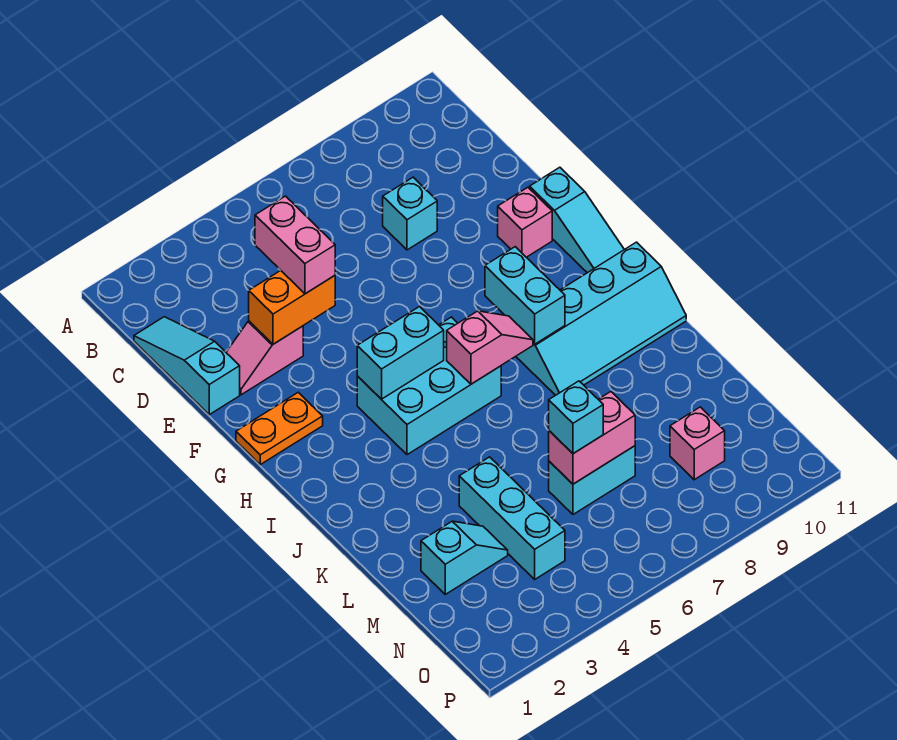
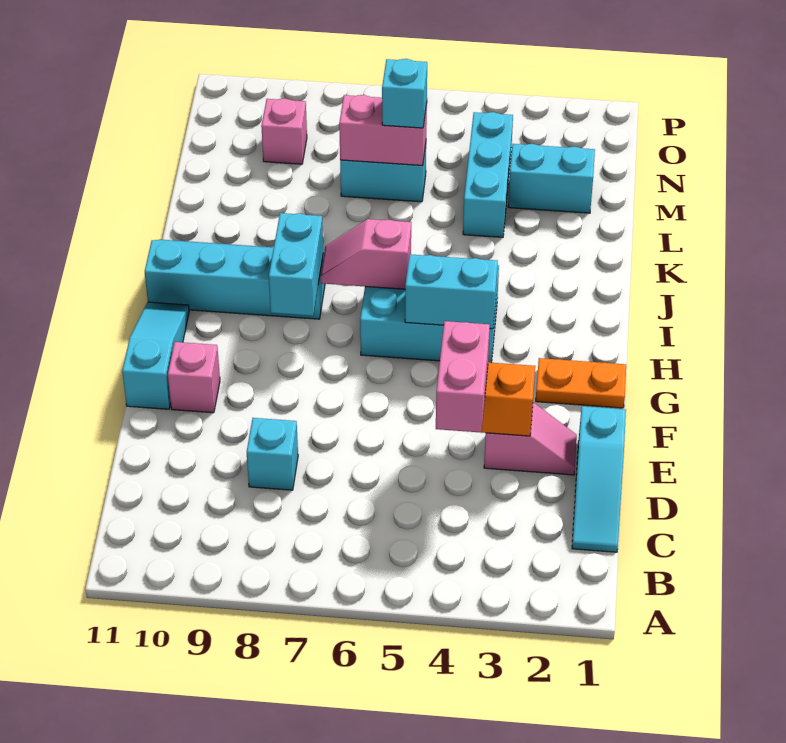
cyan slope M2:M3 level 1 top 2 -> cyan brick M2:M3 level 1

